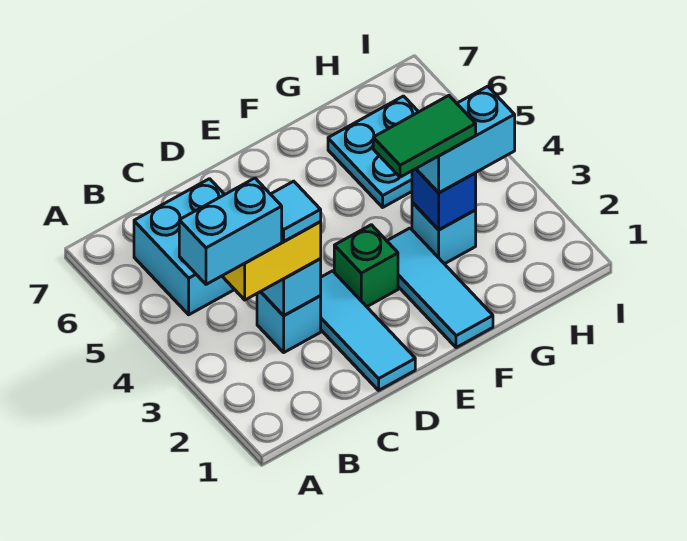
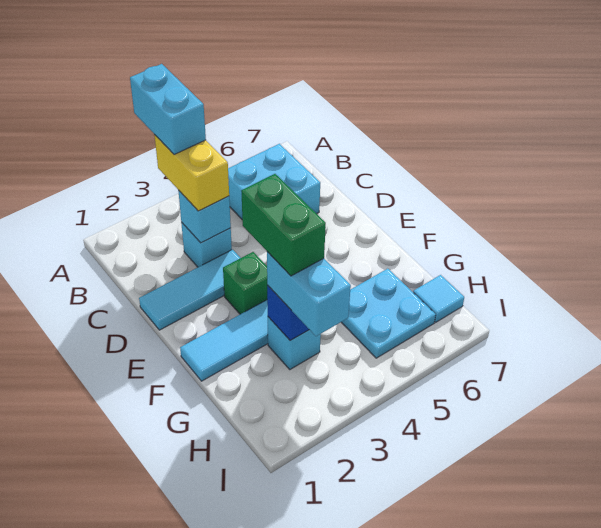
cyan tile C3 level 4 -> cyan tile H7 level 1
green tile F3:G3 level 4 -> green brick F3:G3 level 4

